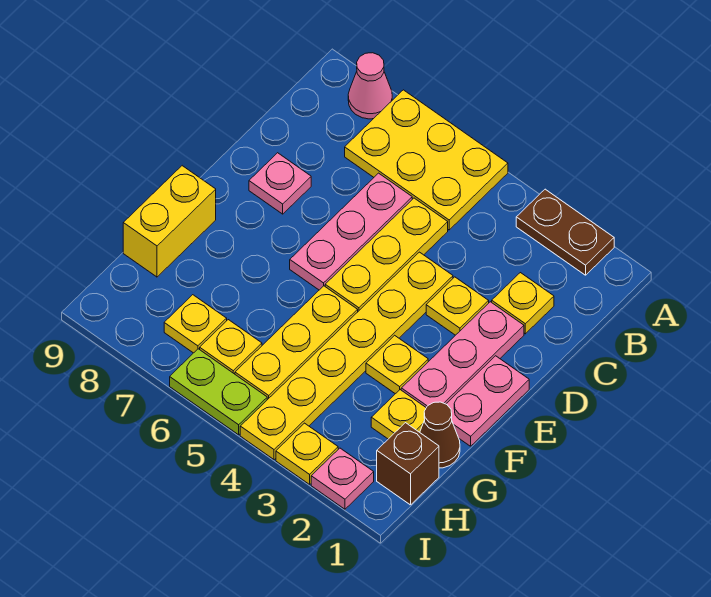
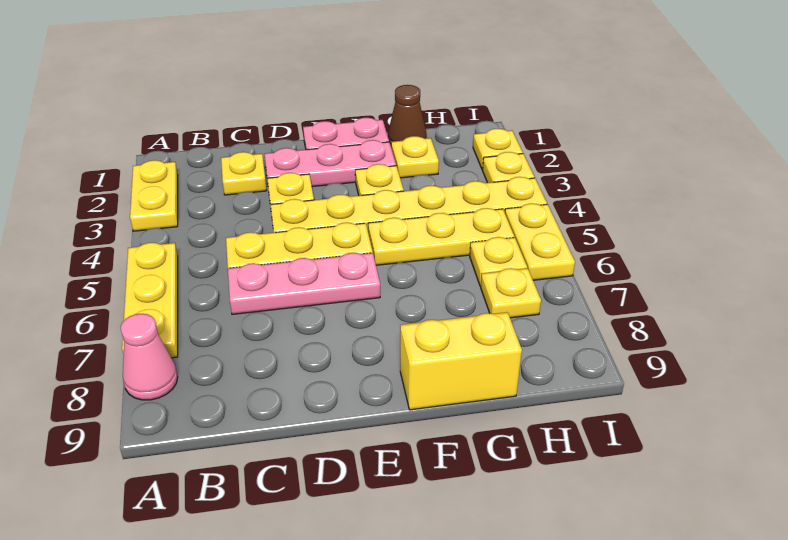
brown plate A2:A3 level 1 -> yellow plate A2:A3 level 1
yellow plate A5:B7 level 1 -> yellow plate A5:A7 level 1
pink plate D8 level 1 -> none
brown brick H1 level 1 -> none
pink plate I2 level 1 -> yellow plate I2 level 1
lime plate I5:I6 level 1 -> yellow plate I5:I6 level 1

